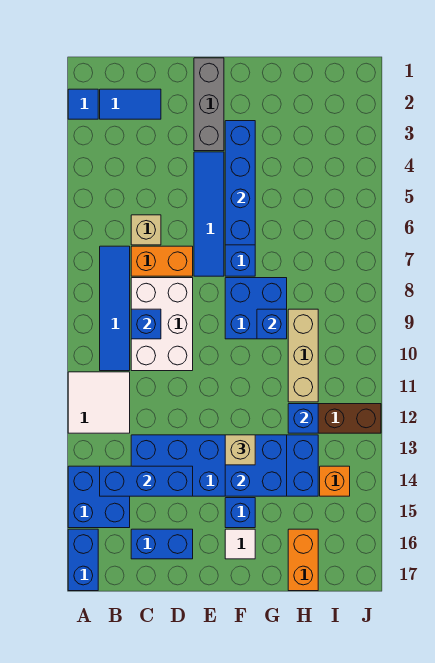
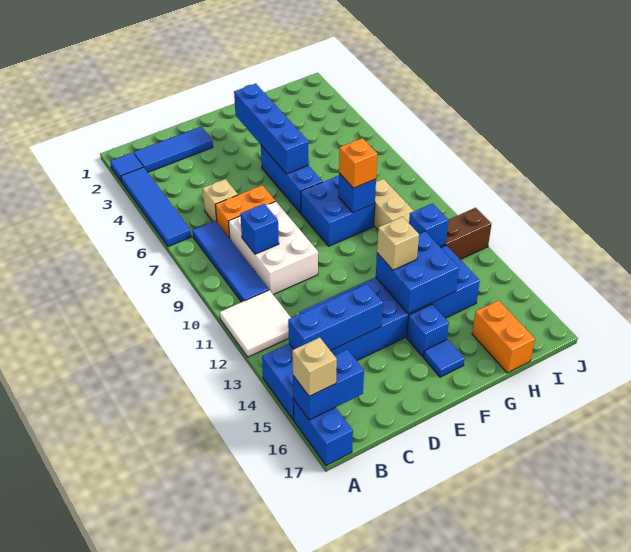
none -> tan brick A16 level 3
blue tile B2:C2 level 1 -> blue tile B2:D2 level 1
blue brick C16:D16 level 1 -> blue brick A16:B16 level 2
grey brick E1:E3 level 1 -> none
blue tile E4:E7 level 1 -> blue tile A3:A6 level 1
white tile F16 level 1 -> blue tile F16 level 1
orange brick I14 level 1 -> orange brick G9 level 3

